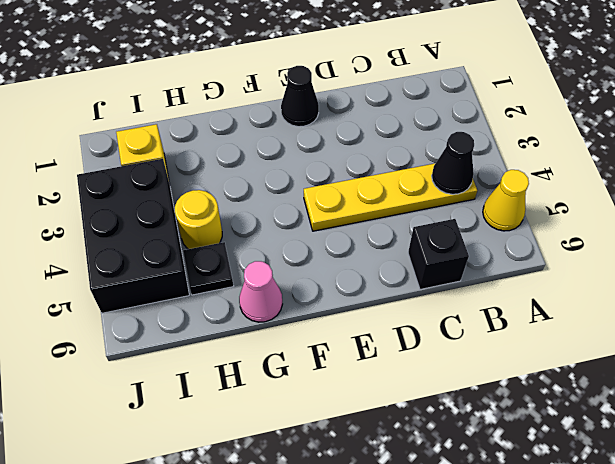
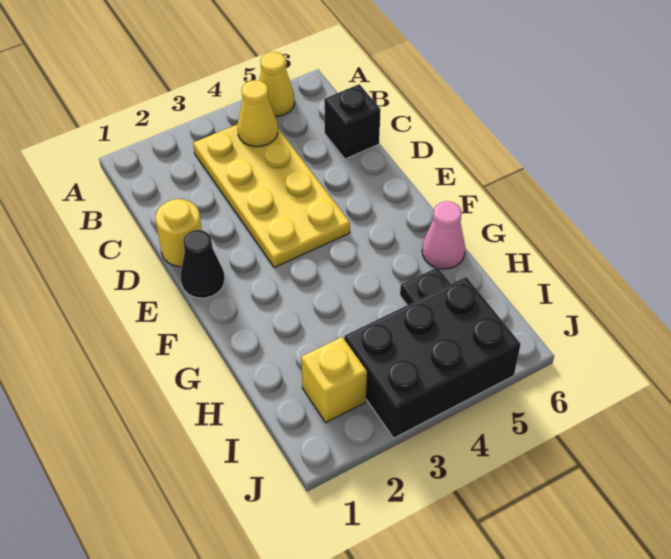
yellow plate B4:E4 level 1 -> yellow plate B3:E4 level 1
black cone B4 level 2 -> yellow cone B4 level 2
yellow round brick H4 level 1 -> yellow round brick D1 level 1

